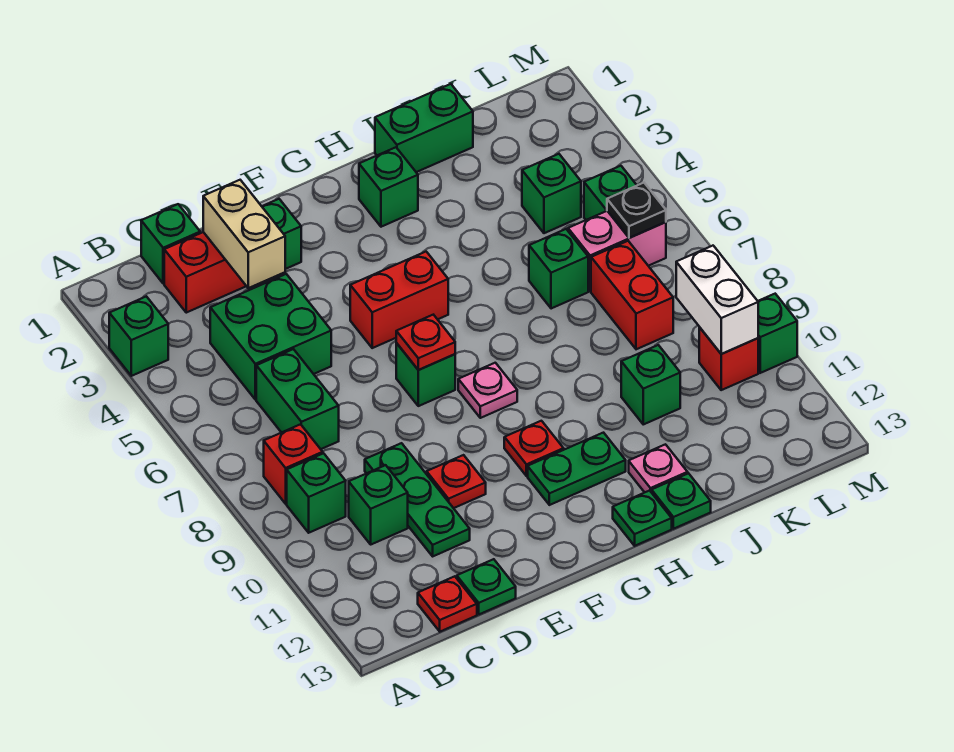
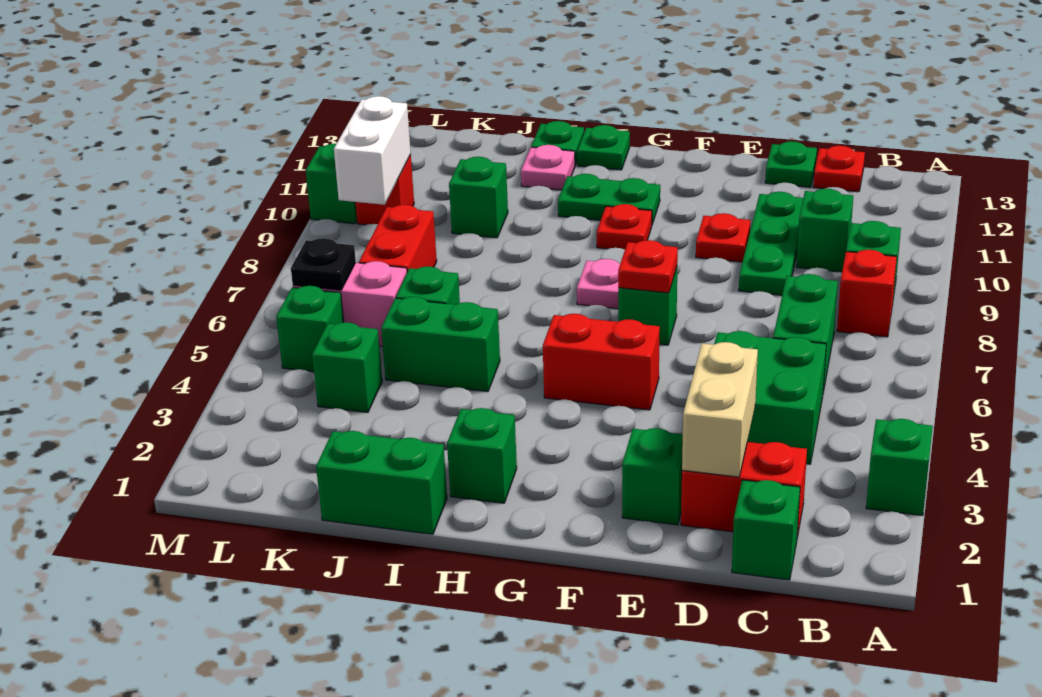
none -> green brick I5:J5 level 1

